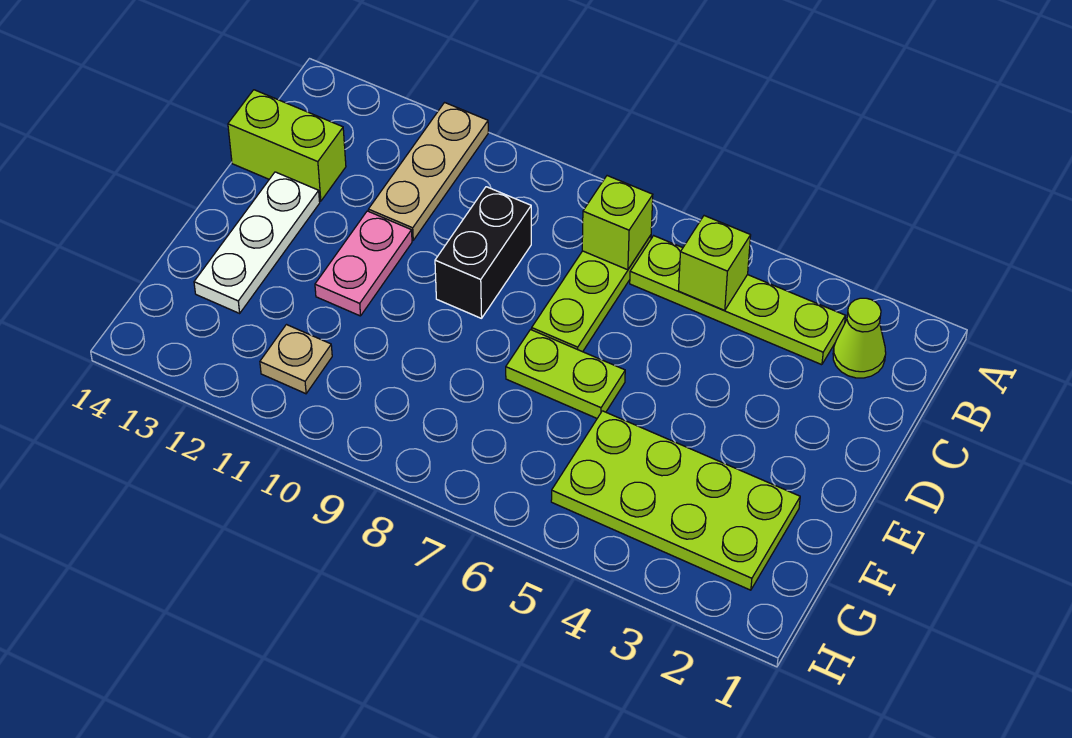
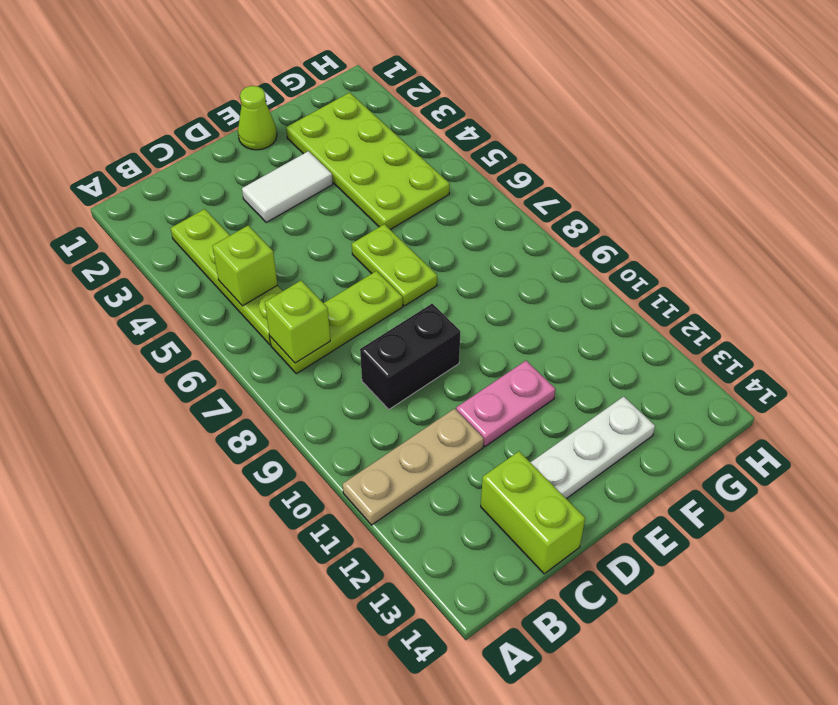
lime cone B2 level 1 -> lime cone E1 level 1
none -> white tile D3:E3 level 1
tan plate G11 level 1 -> none

